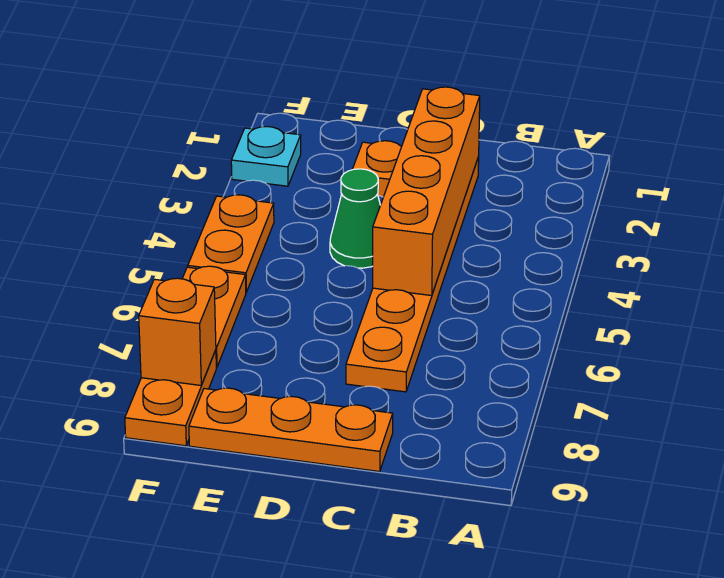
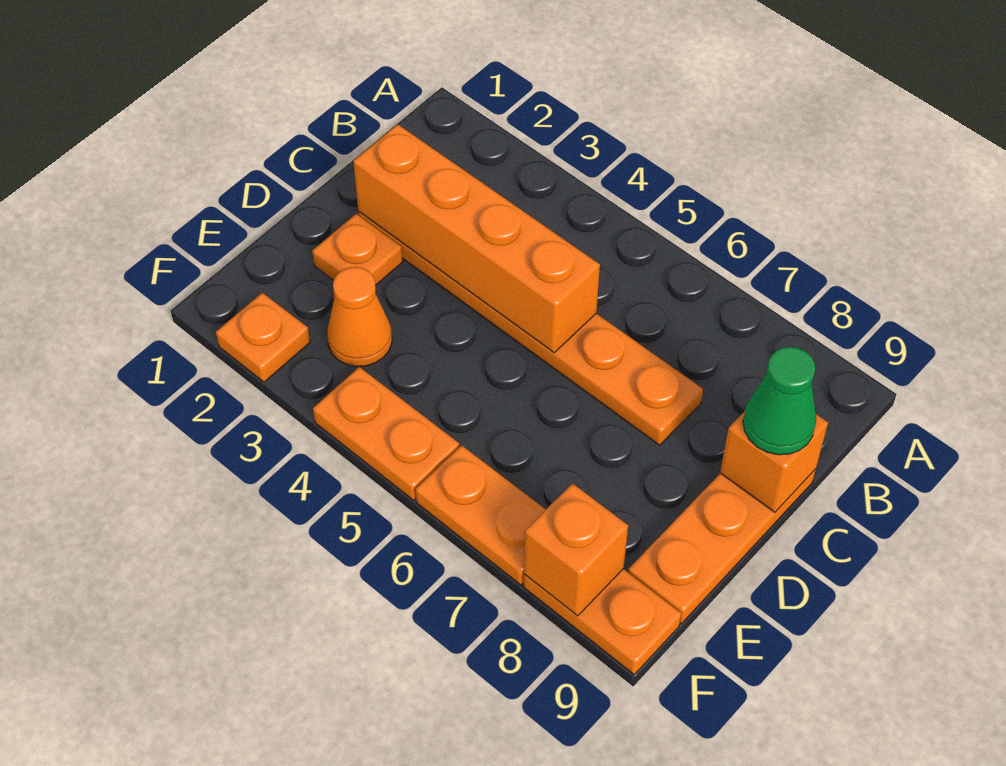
none -> orange brick C9 level 2
green cone D4 level 1 -> green cone C9 level 3
none -> orange cone E3 level 1
cyan plate F2 level 1 -> orange plate F2 level 1

